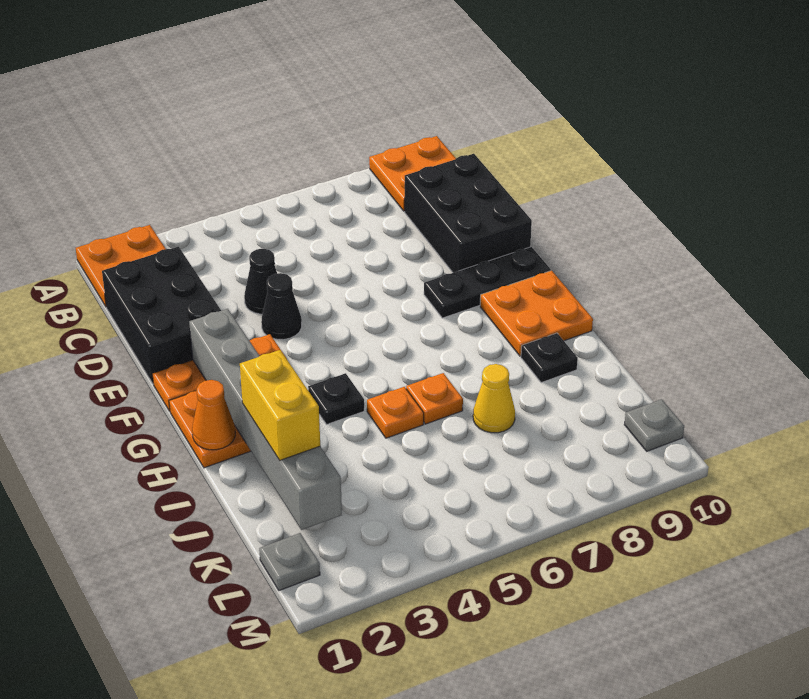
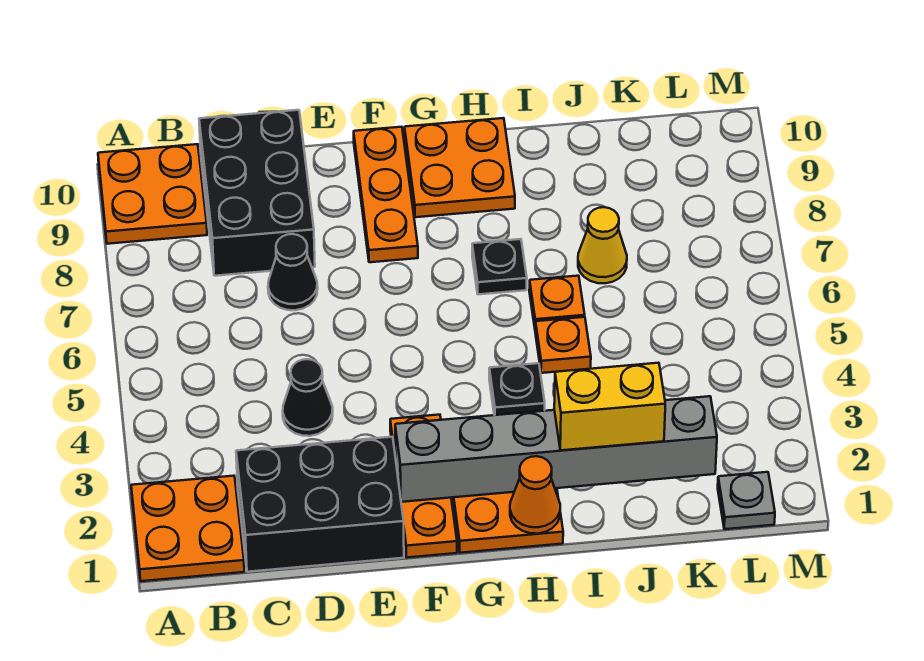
black brick C9:E10 level 1 -> black brick C8:D10 level 1
black cone E4 level 1 -> black cone D7 level 1
black plate F8:F10 level 1 -> orange plate F8:F10 level 1
black plate I9 level 1 -> black plate H7 level 1
grey plate L10 level 1 -> none

